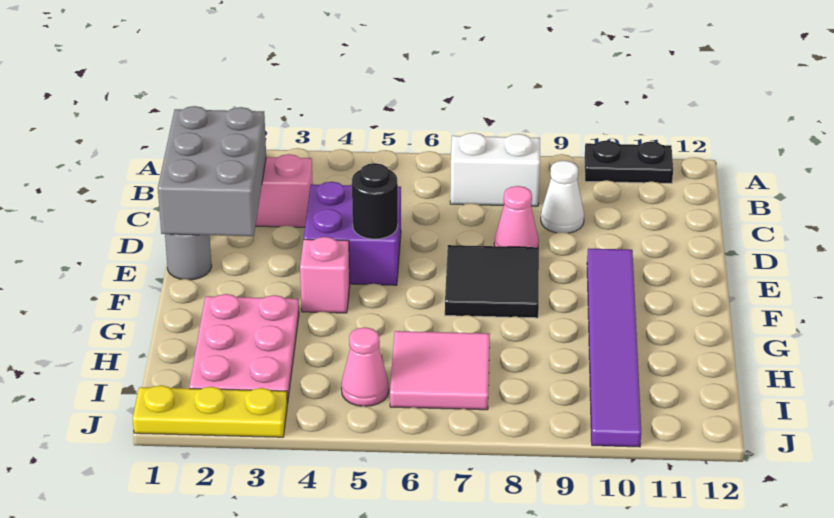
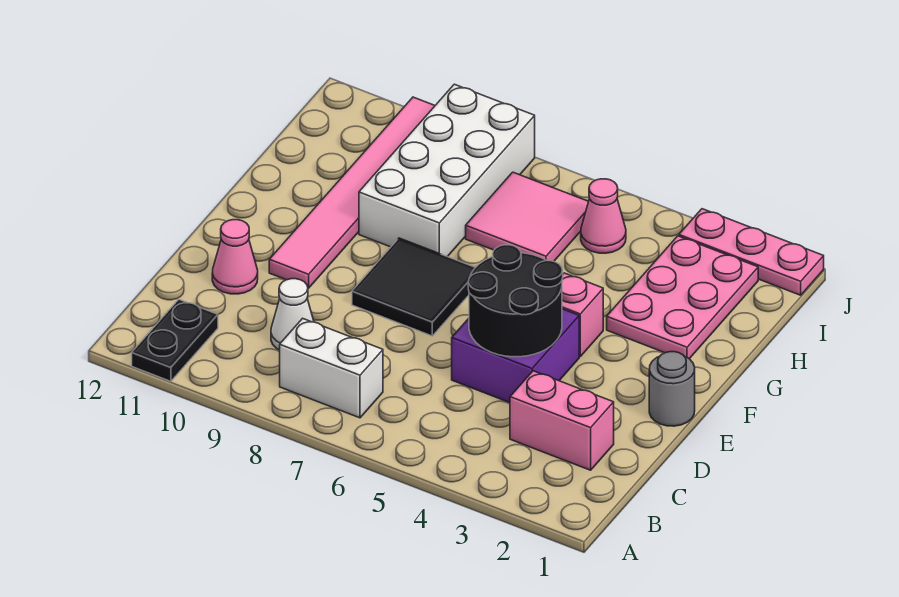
black plate A10:A11 level 1 -> black plate A11:B11 level 1
grey brick C1:E2 level 2 -> none
pink cone D8 level 1 -> pink cone D11 level 1
black round brick E5 level 2 -> black round brick D4:E5 level 2
purple tile E10:J10 level 1 -> pink tile E10:J10 level 1
none -> white brick G8:J9 level 1
yellow plate J1:J3 level 1 -> pink plate J1:J3 level 1

